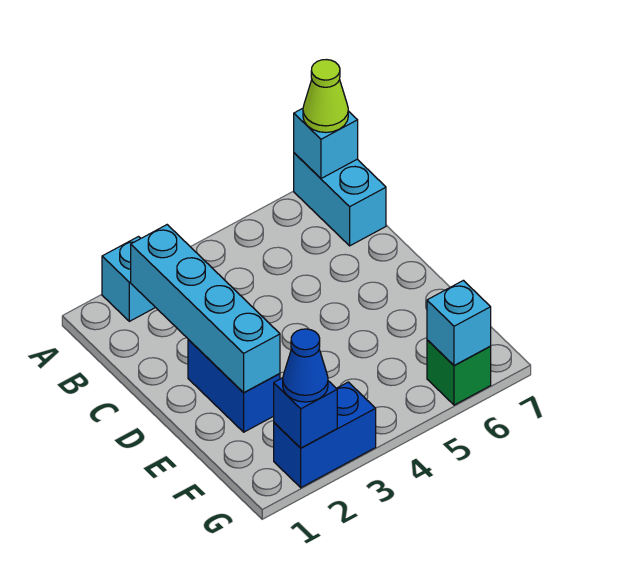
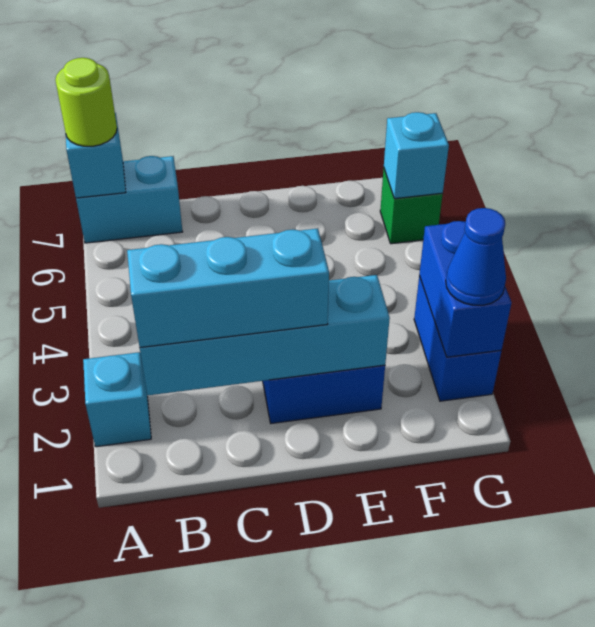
lime cone A7 level 3 -> lime round brick A7 level 3
none -> cyan brick B2:D2 level 3
blue brick G2 level 2 -> blue brick G2:G3 level 2

